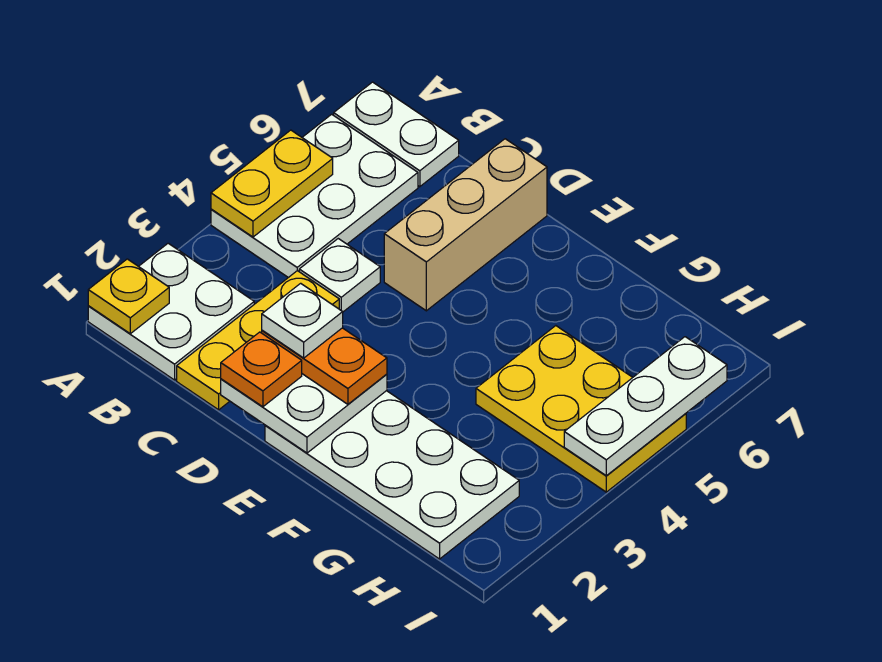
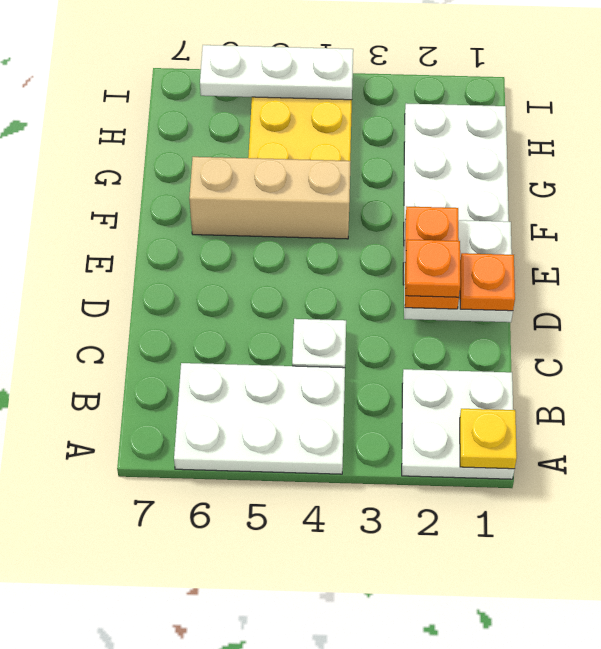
yellow plate A4:A5 level 2 -> none
white plate A7:B7 level 1 -> none
yellow plate C1:C3 level 1 -> none
white plate D2 level 4 -> orange plate D2 level 4
tan brick D5:D7 level 1 -> tan brick F4:F6 level 1

